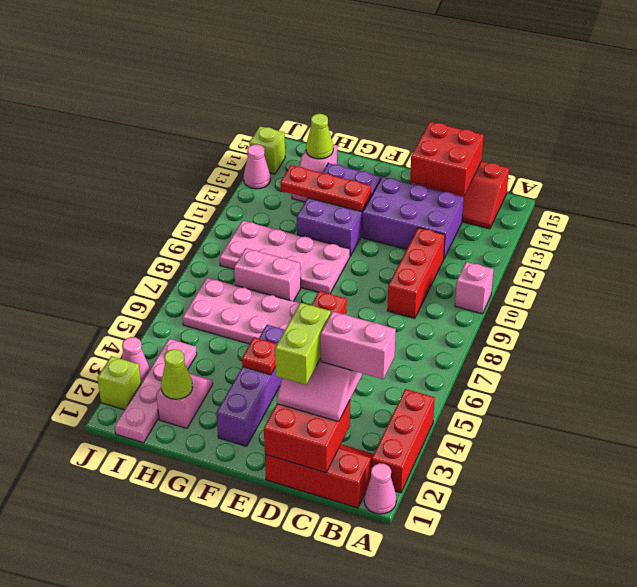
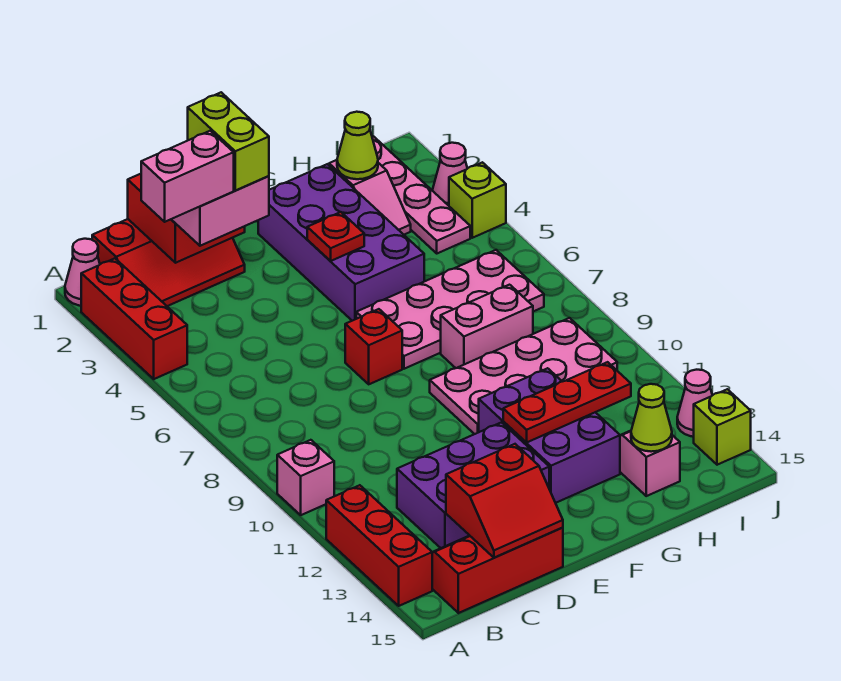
red brick C9:C11 level 1 -> red brick A12:A14 level 1
red brick C14:D15 level 2 -> red slope C14:D15 level 2 top 14
purple brick F2:F5 level 1 -> purple brick F2:G5 level 1
lime brick J2 level 1 -> lime brick J4 level 1

